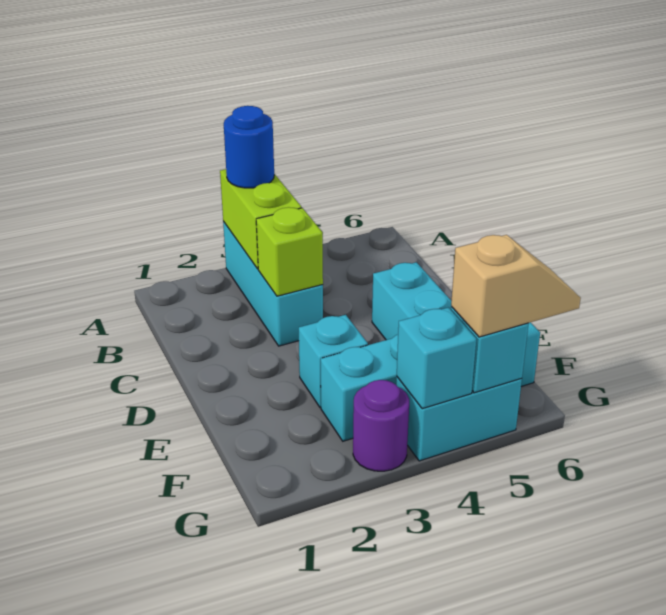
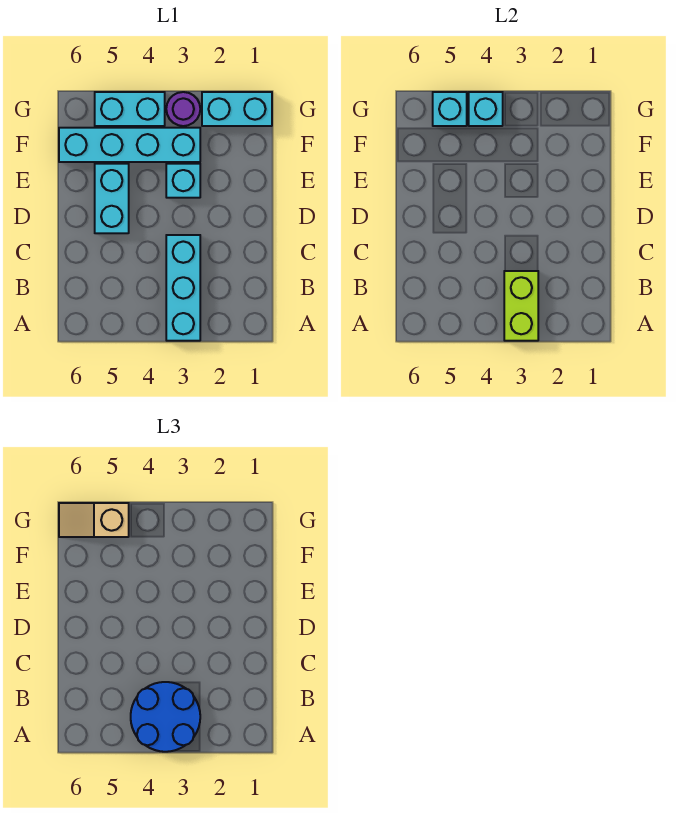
blue round brick A3 level 3 -> blue round brick A3:B4 level 3
lime brick C3 level 2 -> none
none -> cyan brick G1:G2 level 1

